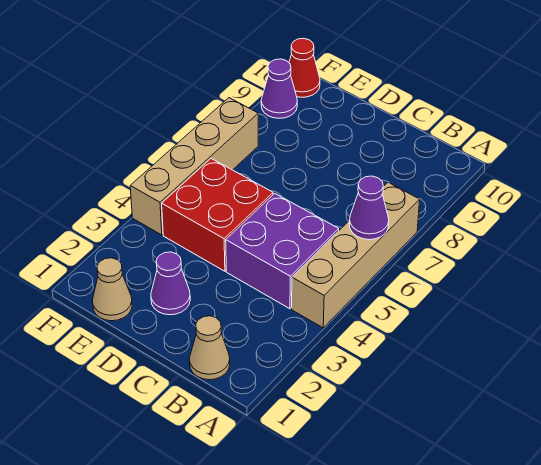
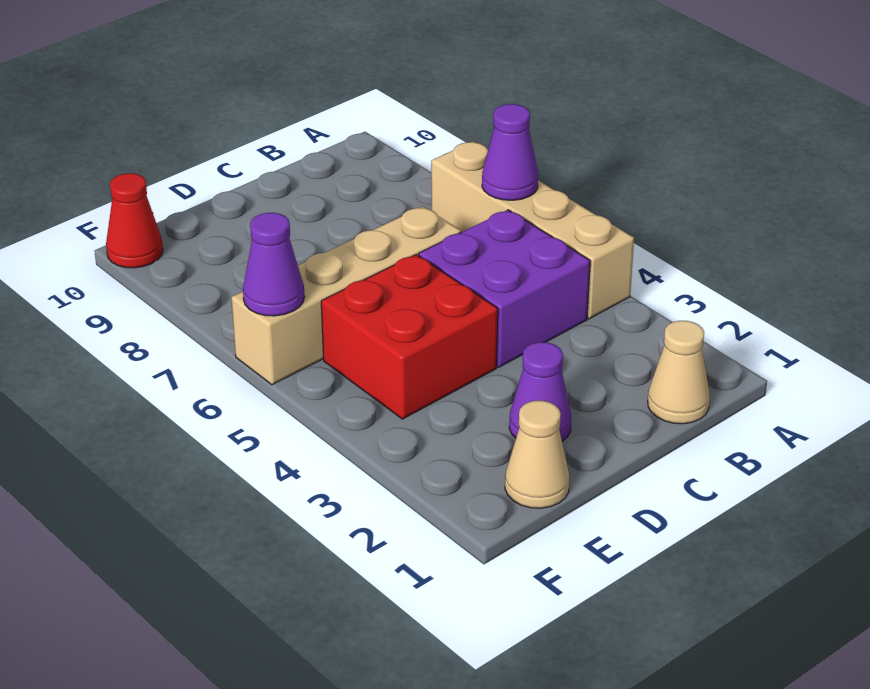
tan brick F4:F7 level 1 -> tan brick C6:F6 level 1
purple cone F9 level 1 -> purple cone F6 level 2

